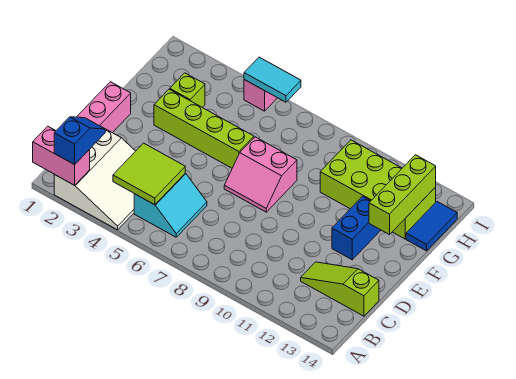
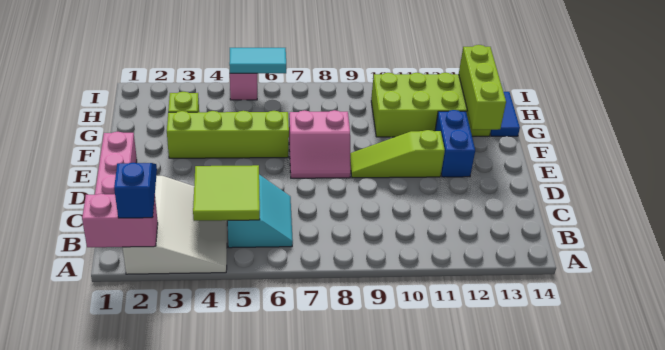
lime slope C12:C14 level 1 top 14 -> lime slope E9:E11 level 1 top 11

